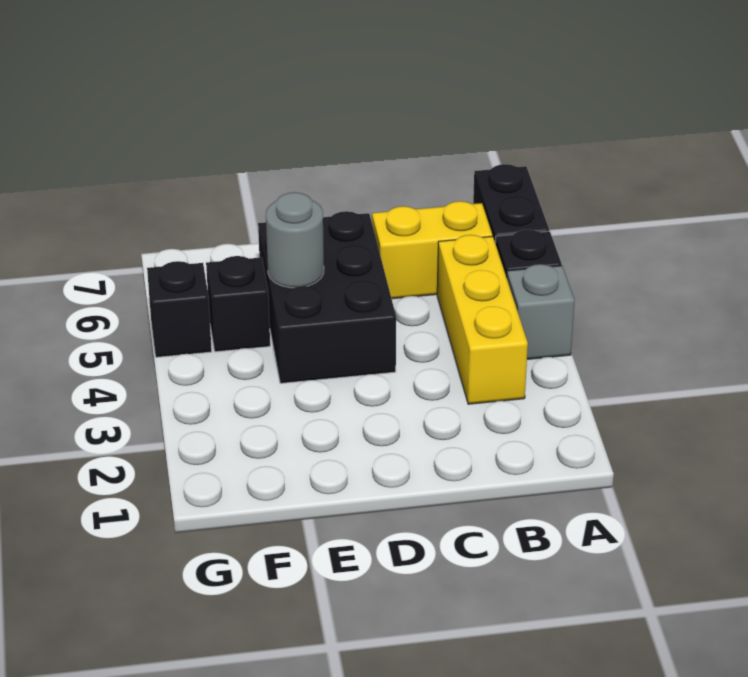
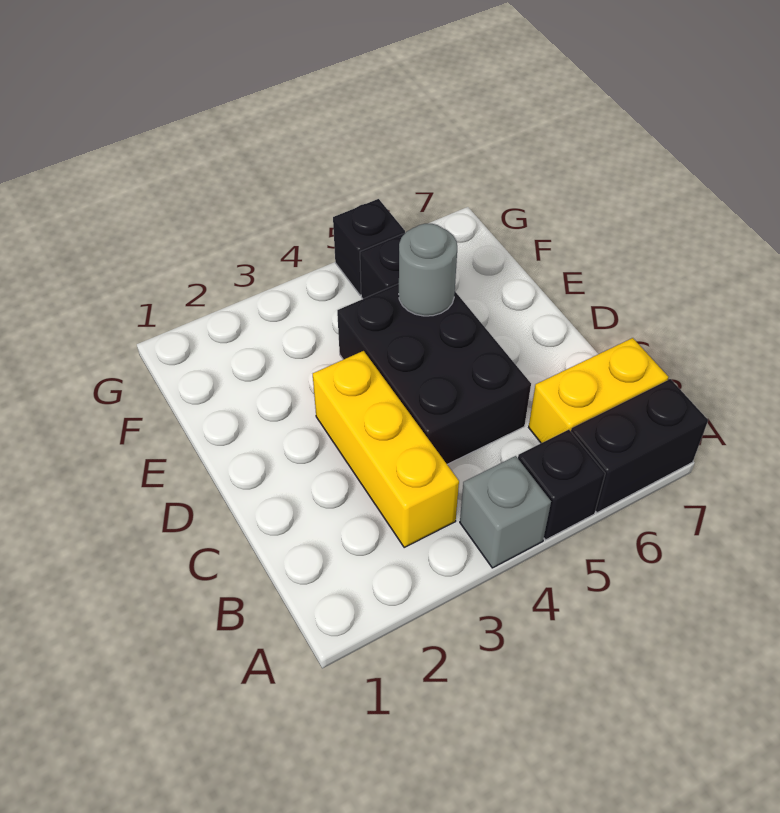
yellow brick B3:B5 level 1 -> yellow brick B3:D3 level 1
yellow brick B6:C6 level 1 -> yellow brick B6:B7 level 1
black brick D4:E6 level 1 -> black brick C4:E5 level 1

